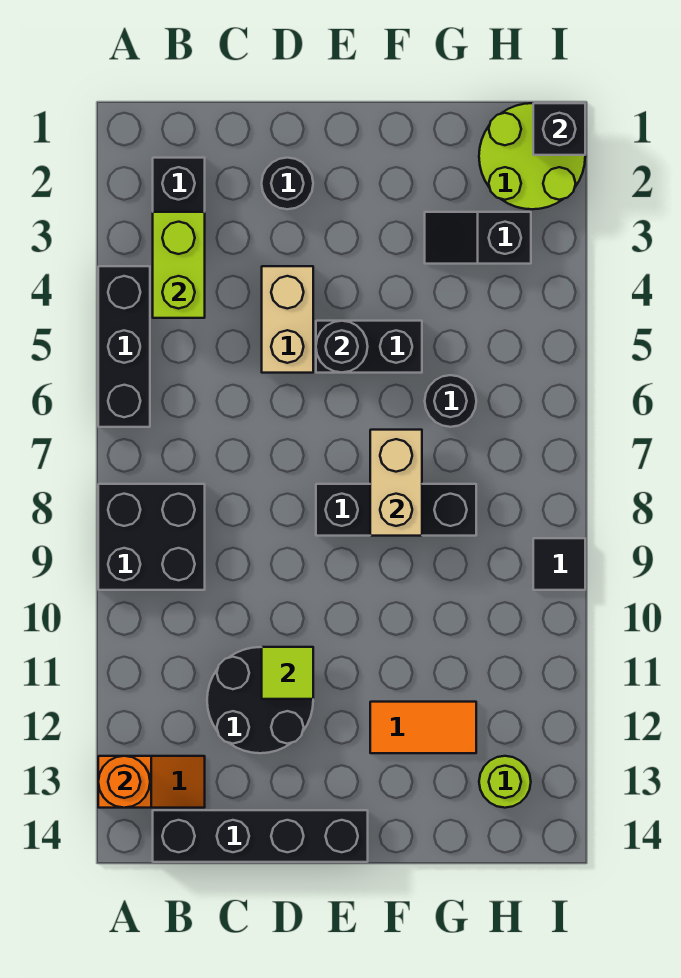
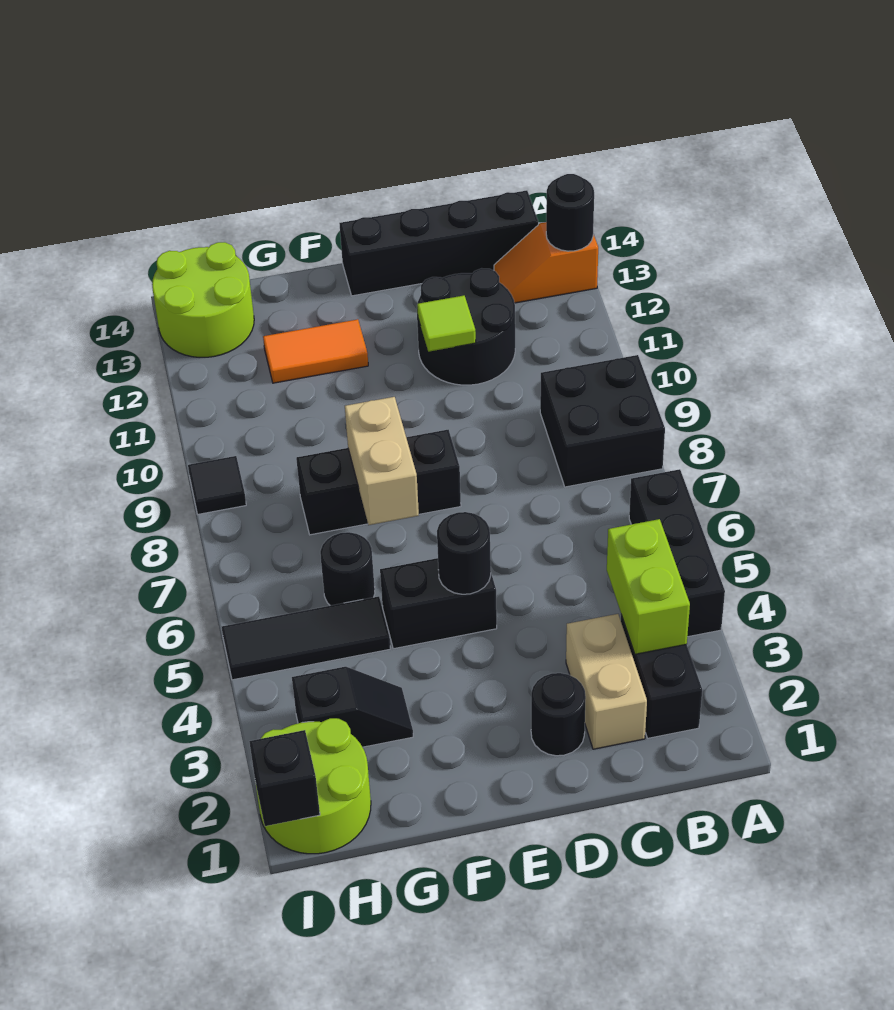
orange round brick A13 level 2 -> black round brick A13 level 2
tan brick D4:D5 level 1 -> tan brick C2:C3 level 1
none -> black tile G5:I5 level 1
lime round brick H13 level 1 -> lime round brick H13:I14 level 1

